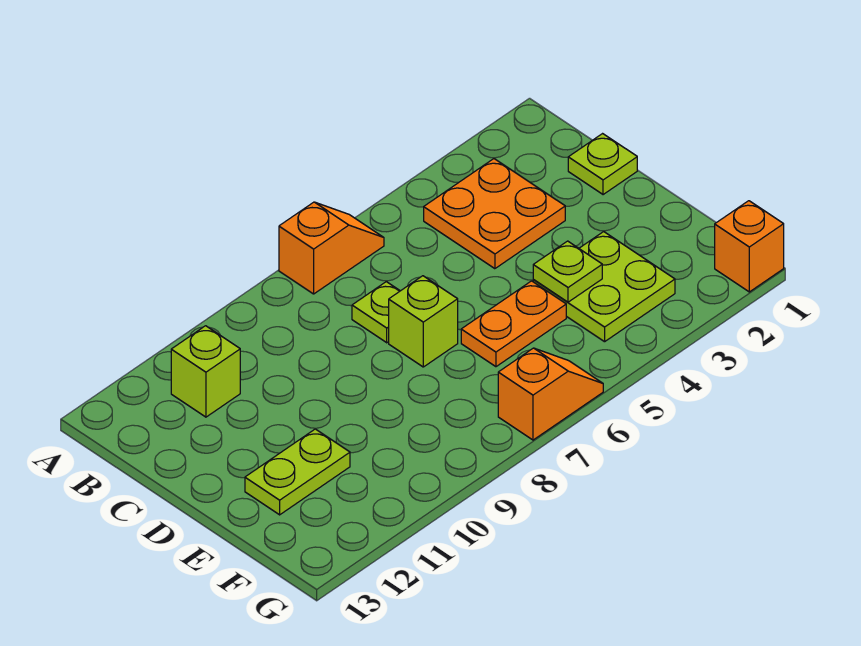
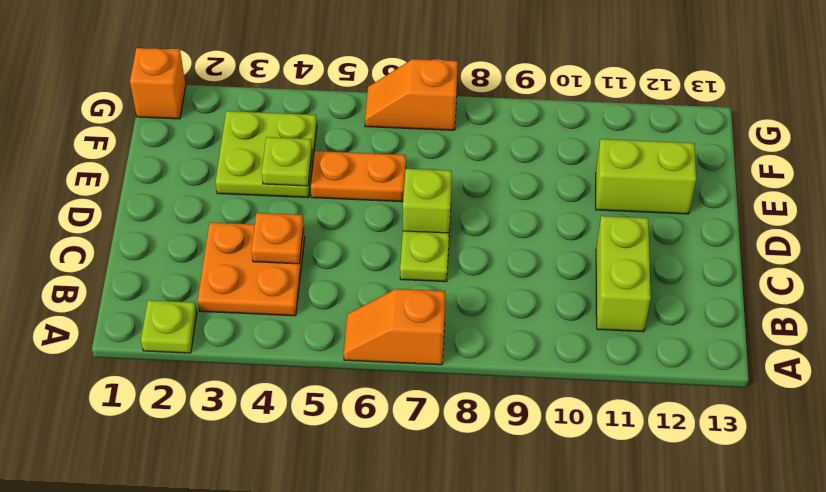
lime brick B11 level 1 -> lime brick B11:C11 level 1
lime plate C1 level 1 -> lime plate A2 level 1
none -> orange plate C4 level 2
lime plate E11:E12 level 1 -> lime brick E11:E12 level 1

